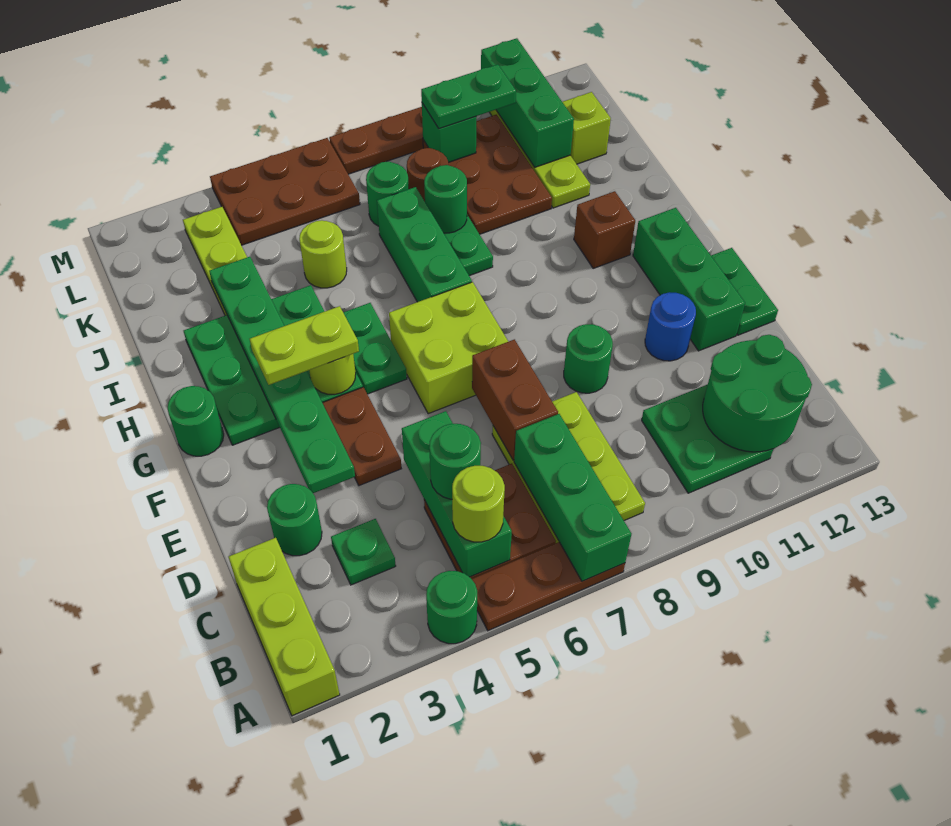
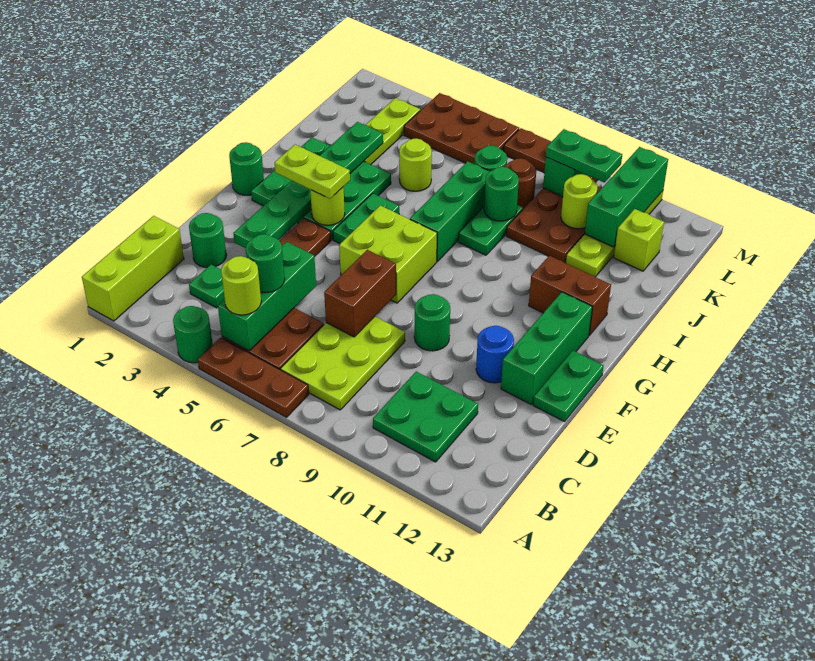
green brick A7:C7 level 2 -> none
green round brick B11:C12 level 2 -> none
brown brick H11 level 1 -> brown brick H11:H12 level 1
none -> lime round brick K10 level 2

